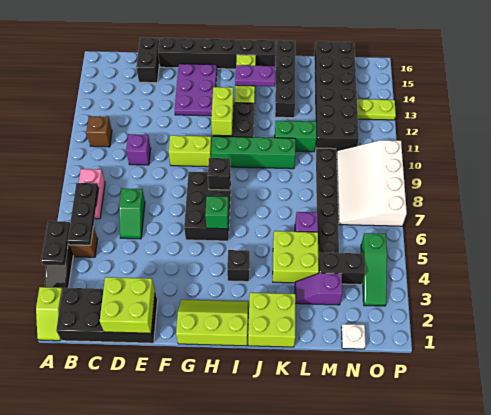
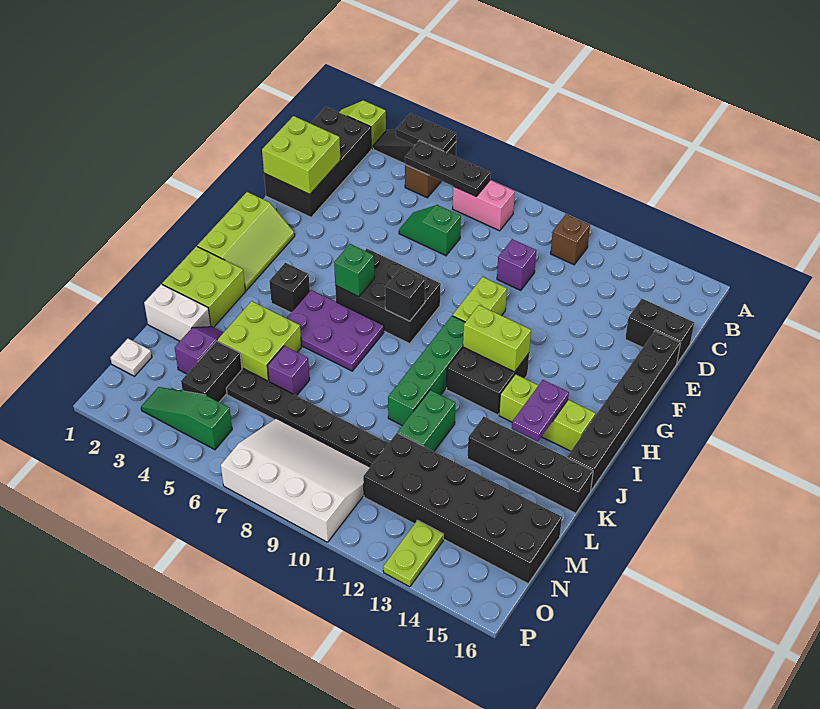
purple plate F13:G15 level 1 -> purple plate I5:J7 level 1
none -> white brick L1:L2 level 1

